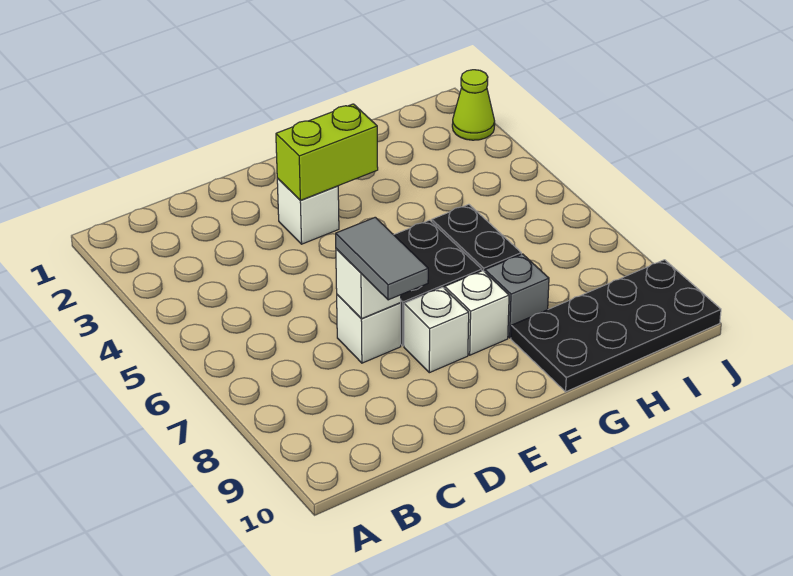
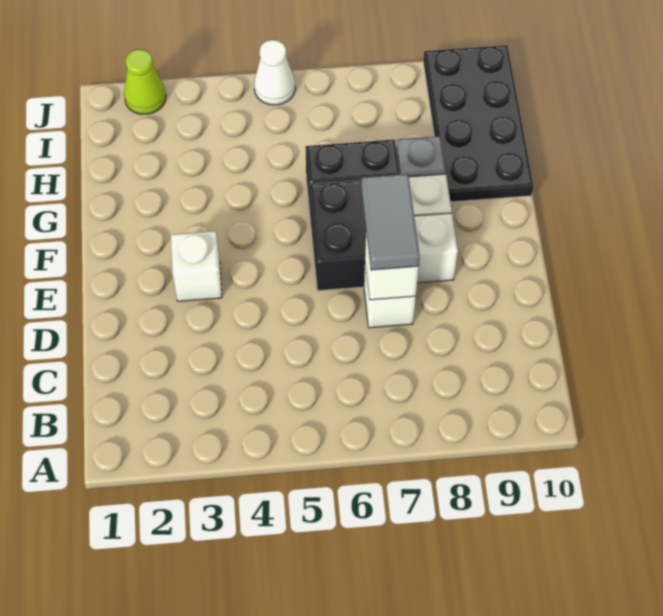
grey tile D7:D8 level 3 -> grey tile D7:E7 level 3
lime brick E3:F3 level 2 -> none
none -> white cone J5 level 1

